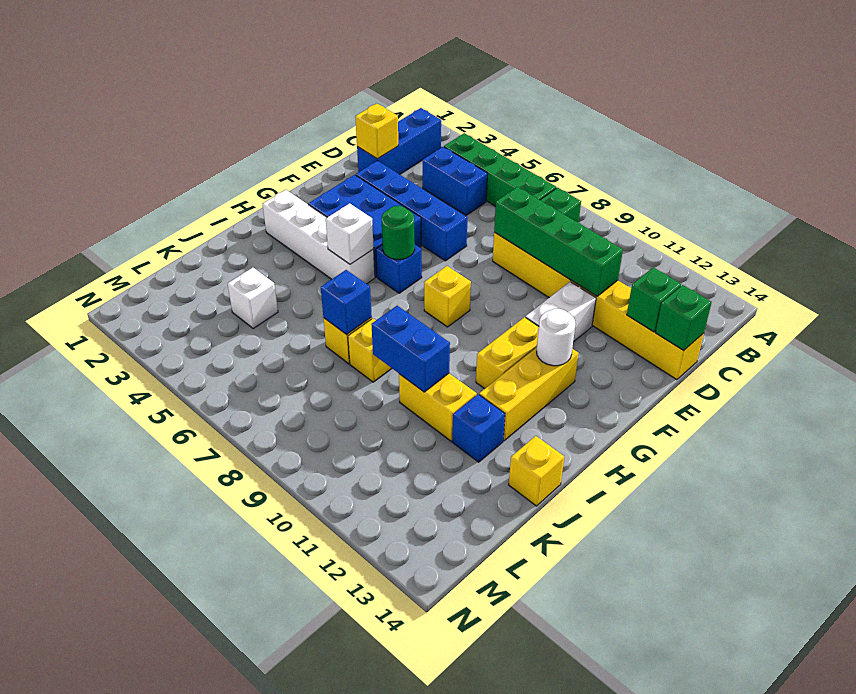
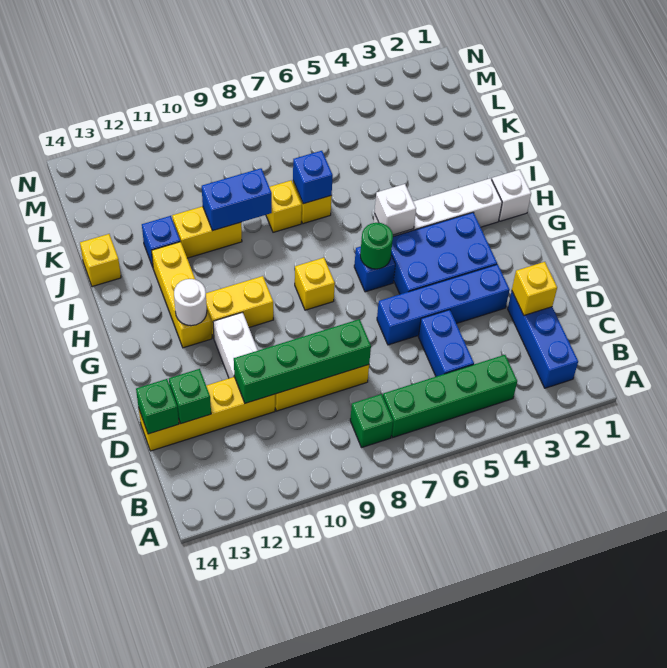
blue brick C4:C5 level 1 -> blue brick C5:D5 level 1
yellow brick G11:H11 level 1 -> yellow brick G10:G11 level 1
white brick K4 level 1 -> white brick H1 level 1

